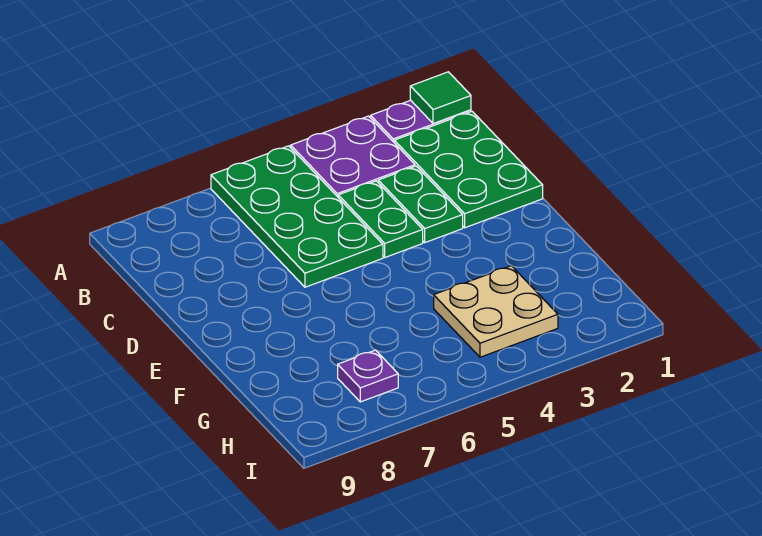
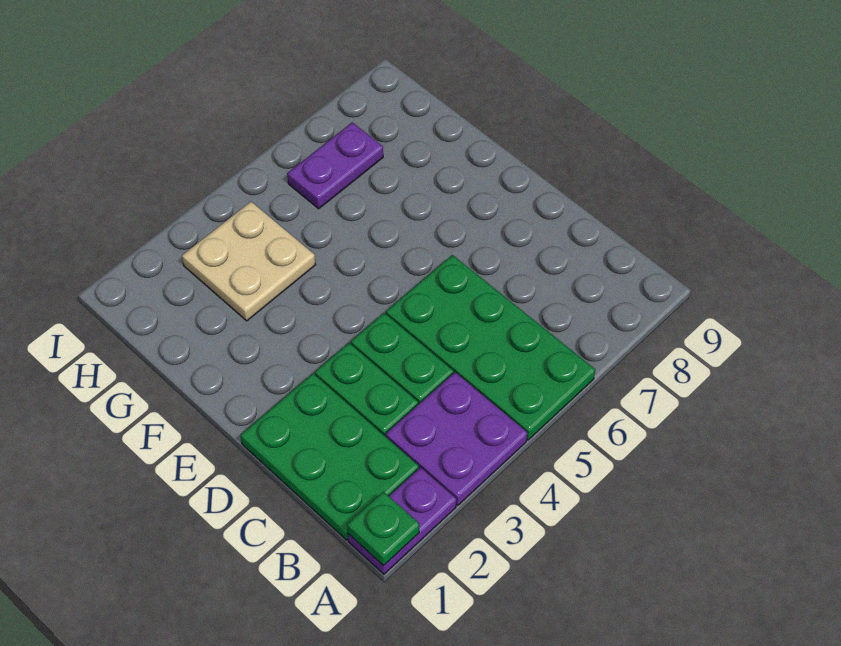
green tile A1 level 2 -> green plate A1 level 2
purple plate H7 level 1 -> purple plate H6:H7 level 1

